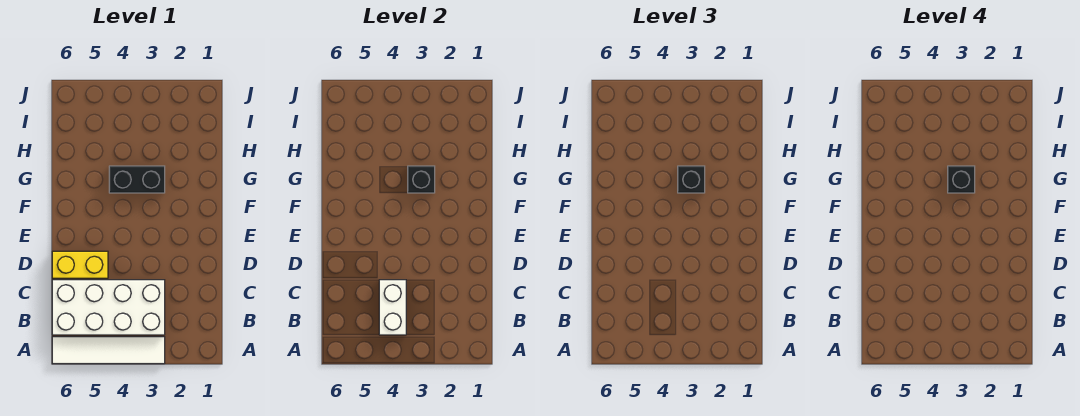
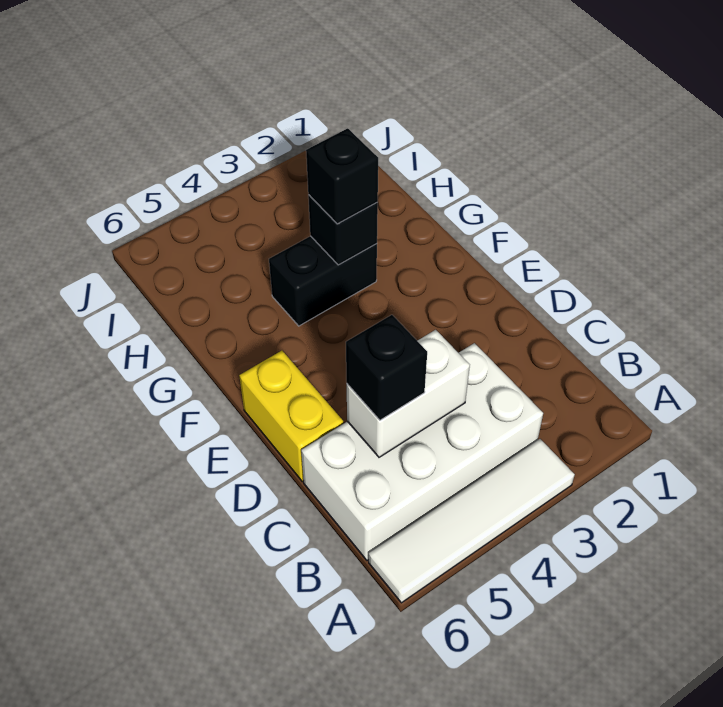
white brick B4:C4 level 2 -> white brick C4:C5 level 2
yellow brick D5:D6 level 1 -> yellow brick D6:E6 level 1
black brick G3 level 4 -> black brick C5 level 3

